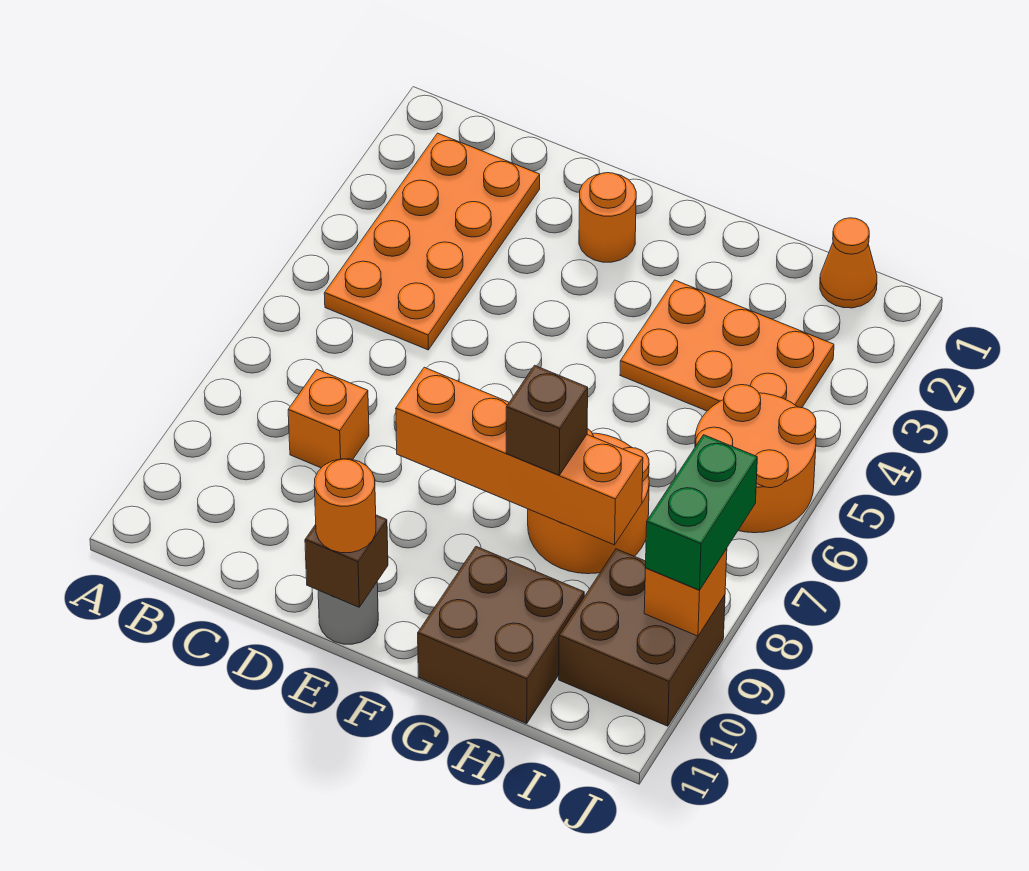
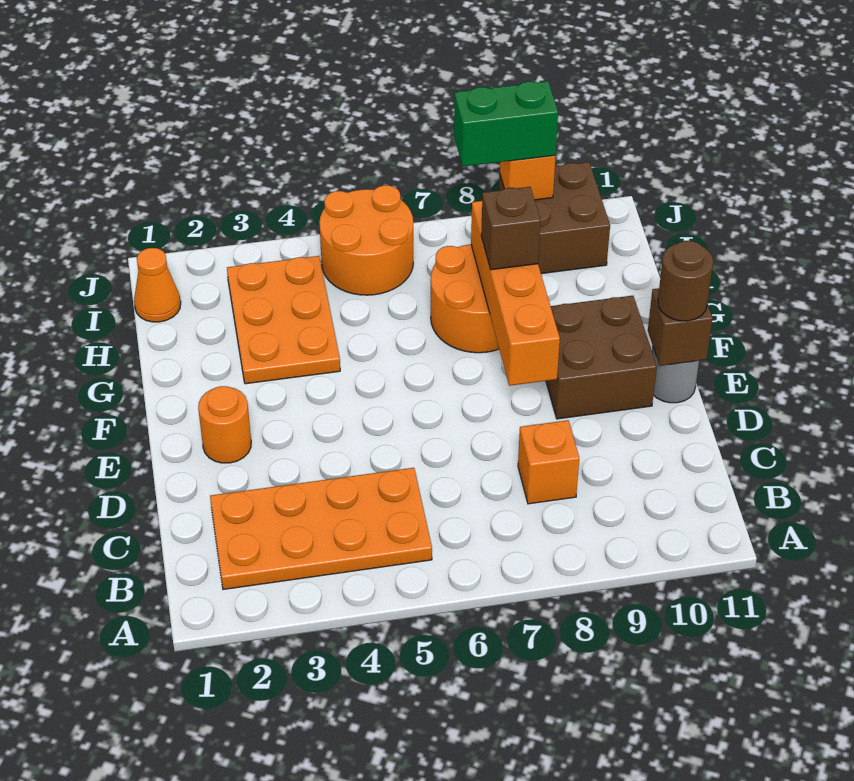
orange round brick E11 level 3 -> brown round brick E11 level 3
brown brick G10:H11 level 1 -> brown brick E9:F10 level 1

